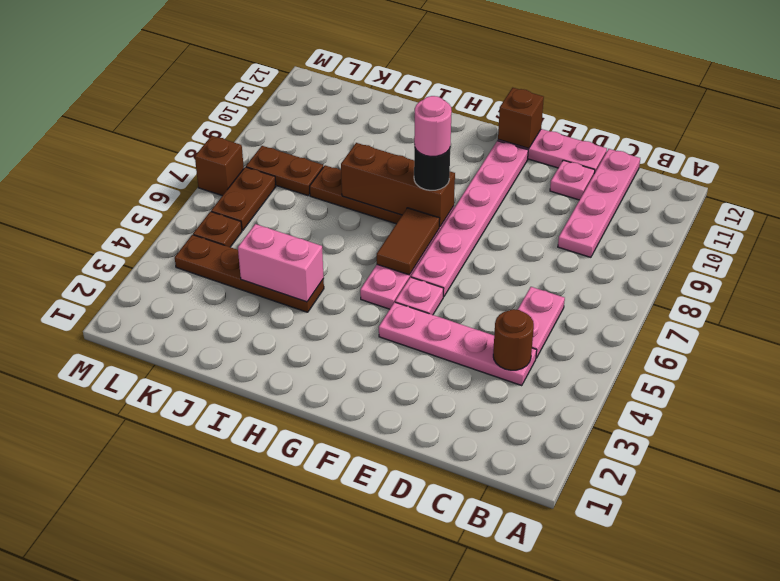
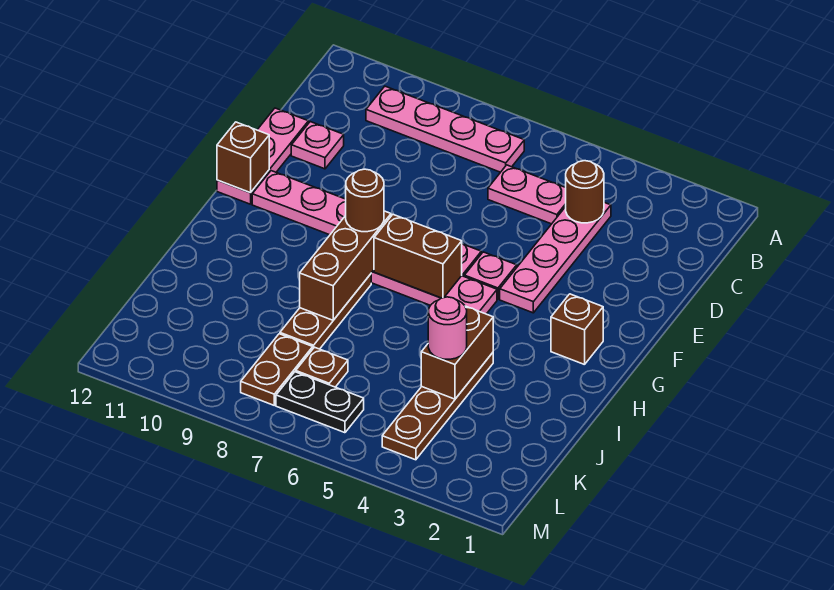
pink plate C9:C12 level 1 -> pink plate B7:B10 level 1
brown tile G6:G7 level 2 -> brown brick G6:G7 level 2
black round brick G8 level 3 -> brown round brick G8 level 3
pink round brick G8 level 4 -> pink round brick J4 level 3
pink brick I4:J4 level 2 -> brown brick I4:J4 level 2
brown plate L5 level 1 -> brown plate K7 level 1
brown plate L6:L7 level 1 -> black plate L6:L7 level 1
brown brick M7 level 1 -> brown brick G2 level 1

